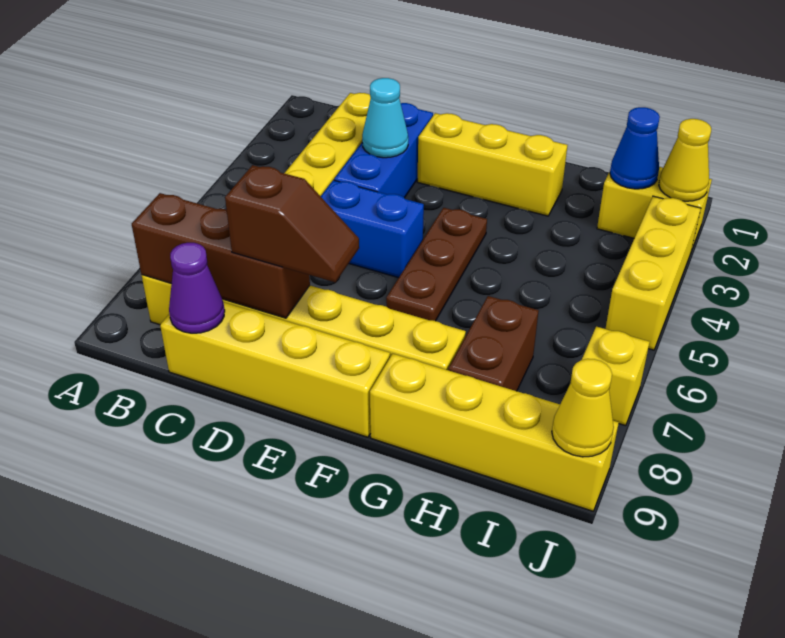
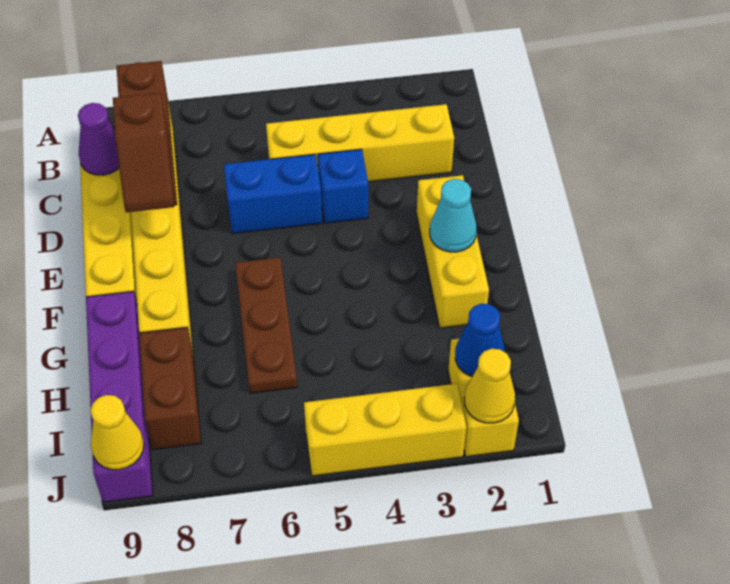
blue brick D2:D4 level 1 -> blue brick D4 level 1
cyan cone D3 level 2 -> cyan cone F2 level 2
blue brick D5:E5 level 1 -> blue brick D5:D6 level 1
brown plate F4:F6 level 1 -> brown plate F6:H6 level 1
yellow brick G9:J9 level 1 -> purple brick G9:J9 level 1
brown brick H7:H8 level 1 -> brown brick H8:I8 level 1
yellow brick J7 level 1 -> none

